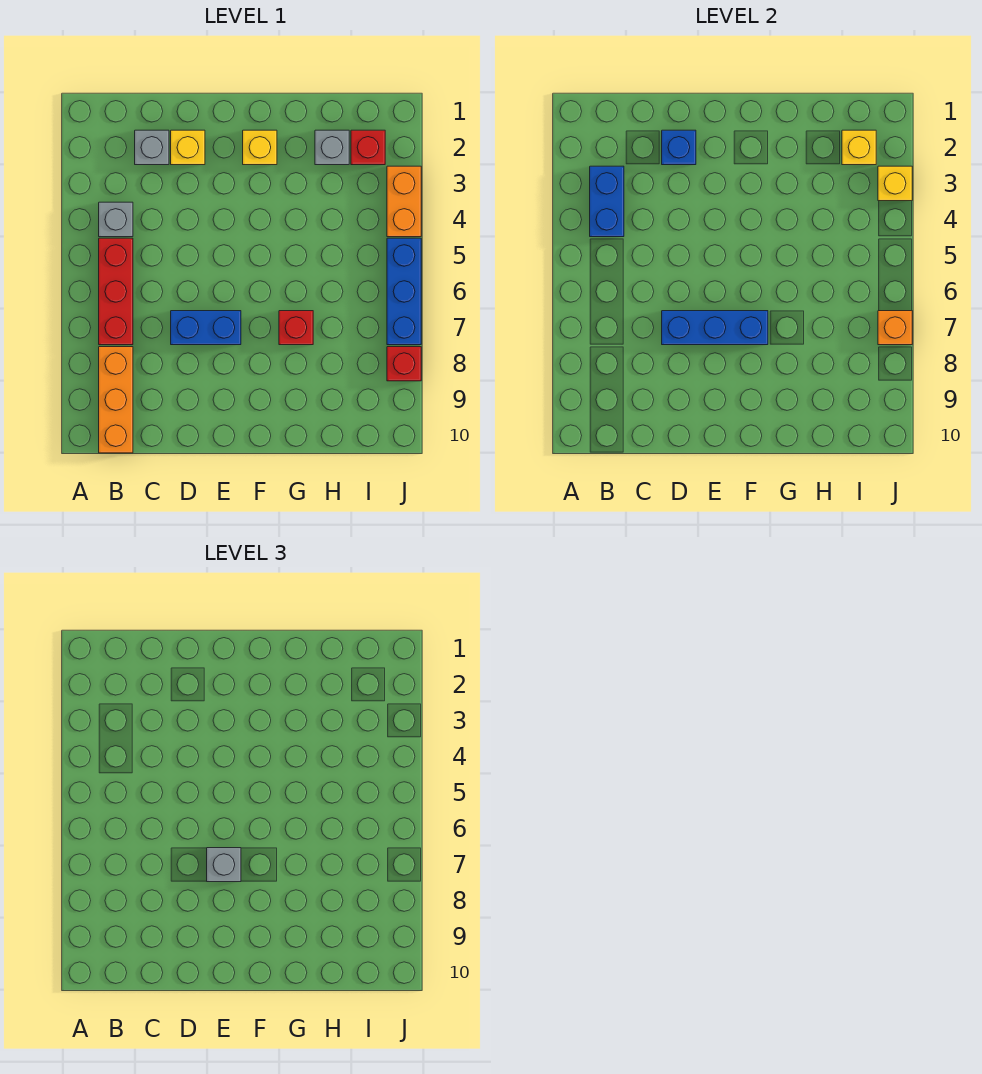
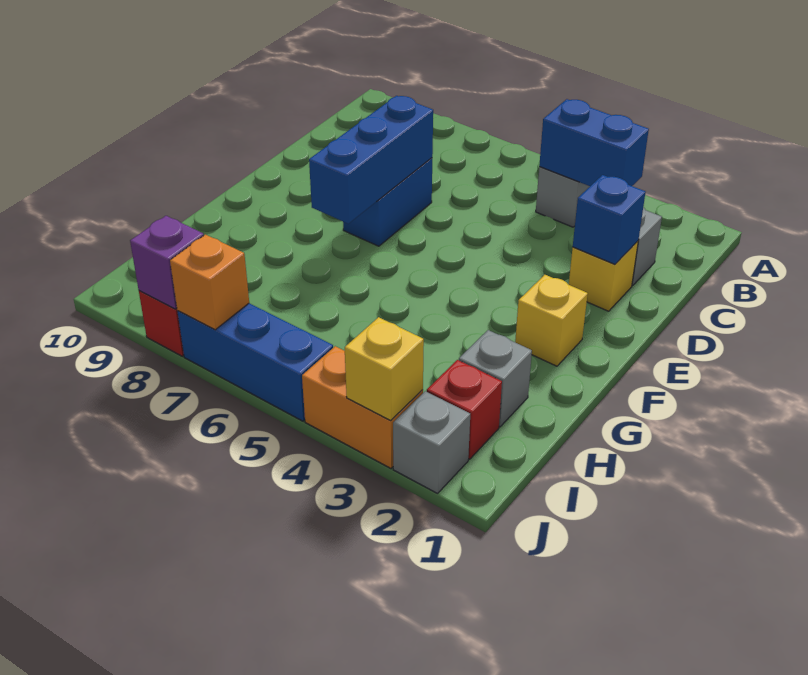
red brick B5:B7 level 1 -> none
orange brick B8:B10 level 1 -> none
grey brick E7 level 3 -> grey brick J2 level 1
red brick G7 level 1 -> none
yellow brick I2 level 2 -> none
none -> purple brick J8 level 2

